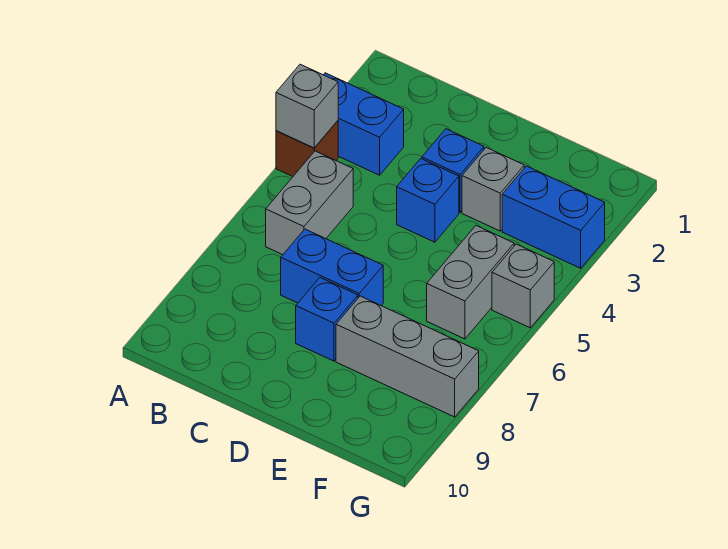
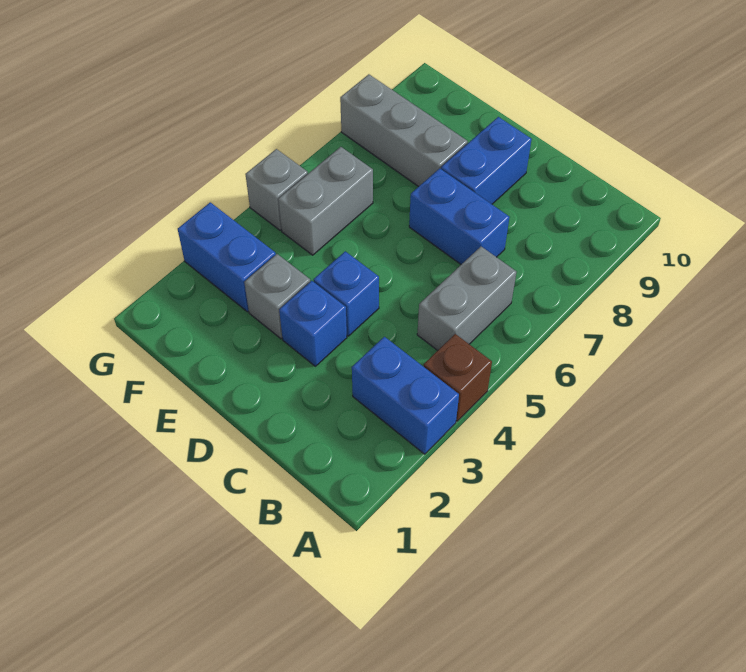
grey brick A4 level 2 -> none
blue brick D8 level 1 -> blue brick D8:D9 level 1

